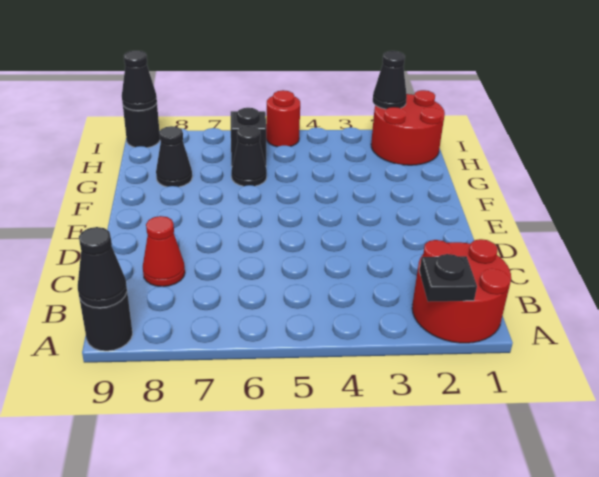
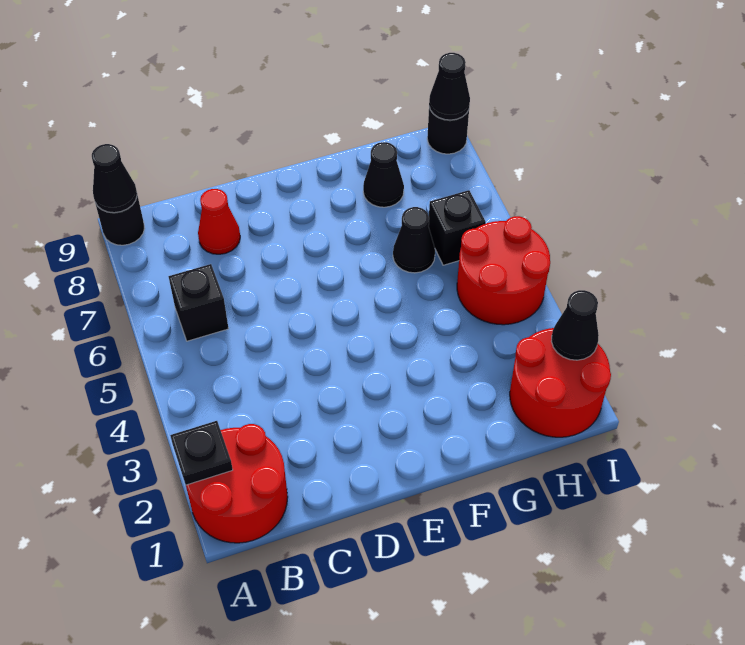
none -> black brick B6 level 1
red round brick I5 level 1 -> red round brick H4:I5 level 1

